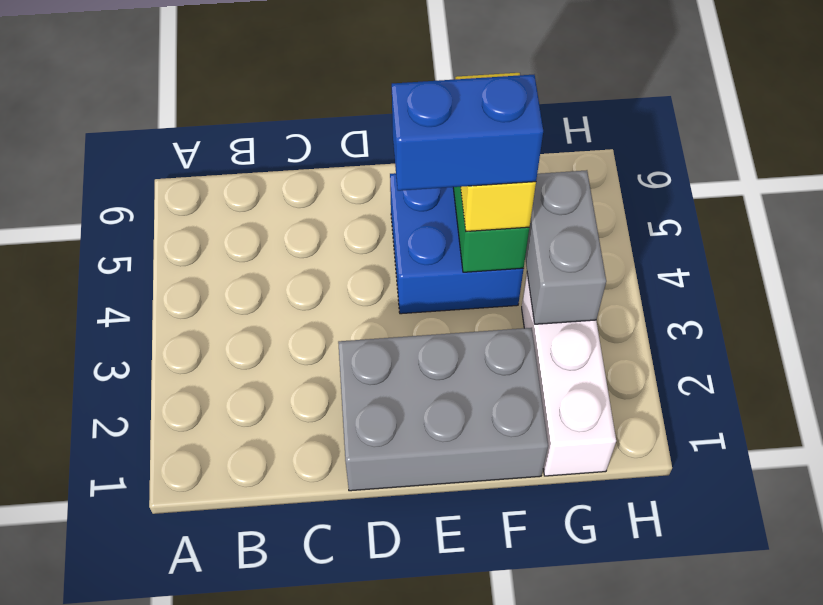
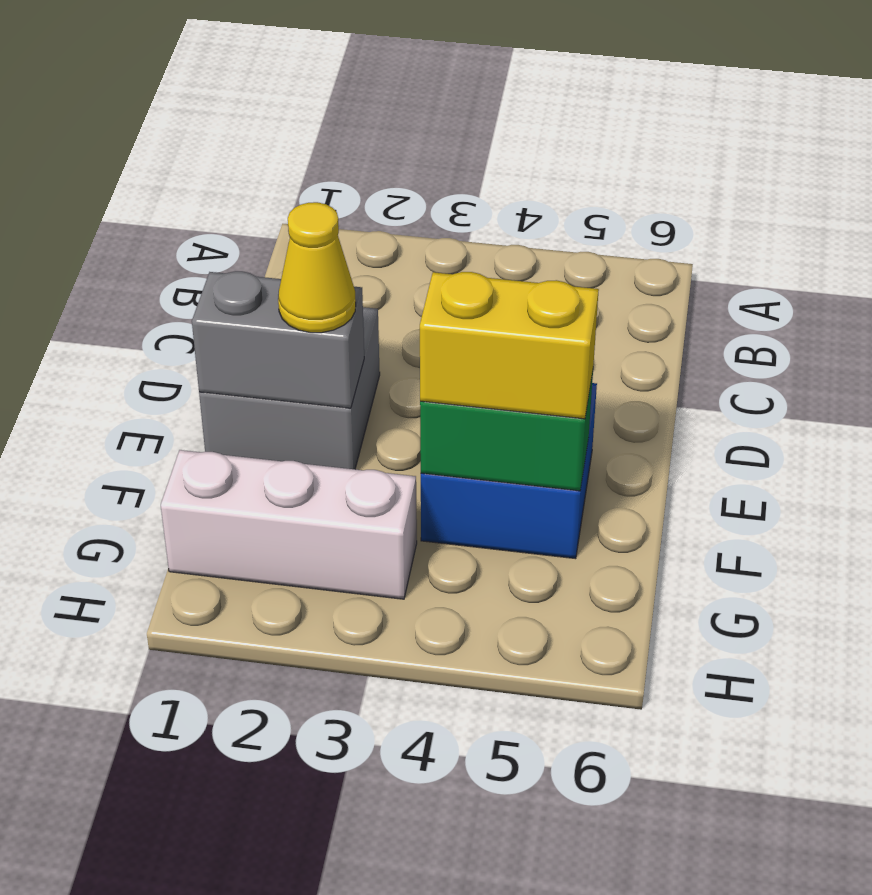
grey brick D1:F2 level 1 -> grey brick D1:E2 level 1
none -> yellow cone E2 level 3
blue brick E4:F4 level 4 -> none
grey brick G3:G4 level 2 -> grey brick E1:E2 level 2

